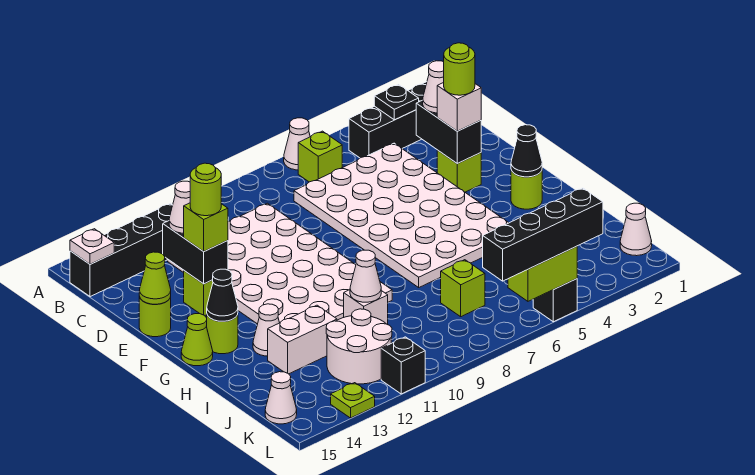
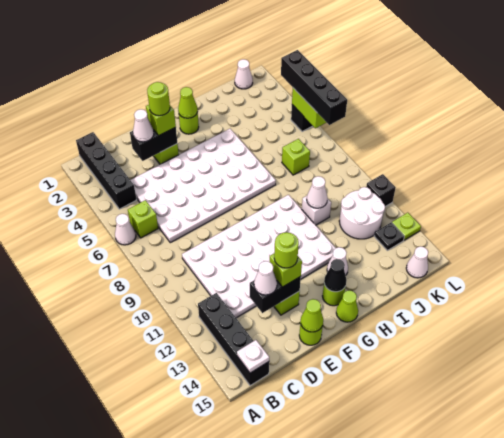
black plate B3 level 2 -> black plate K13 level 1
white brick E3 level 3 -> lime brick E3 level 3
black cone G2 level 2 -> lime cone G2 level 2
white brick I12:I13 level 1 -> none

